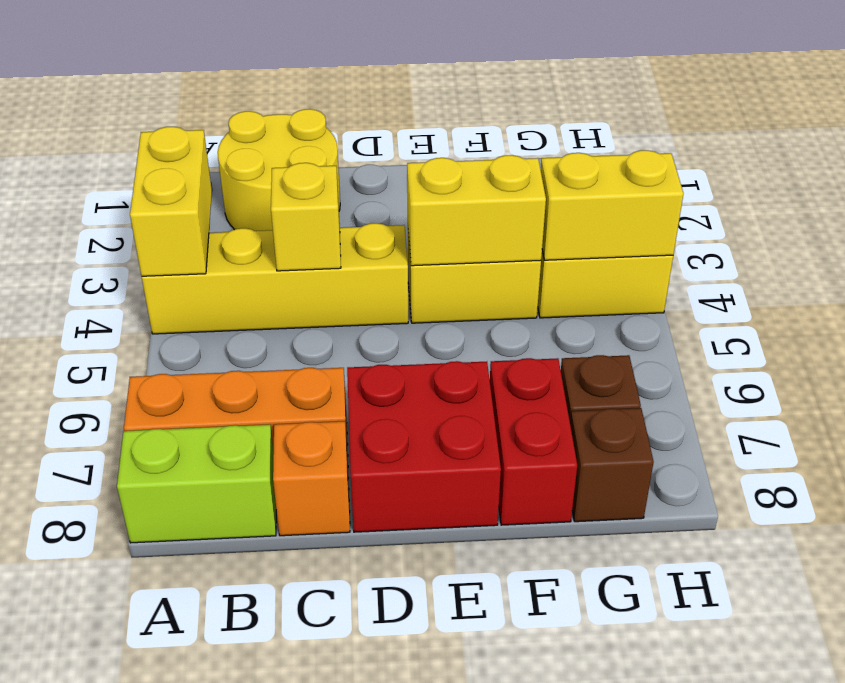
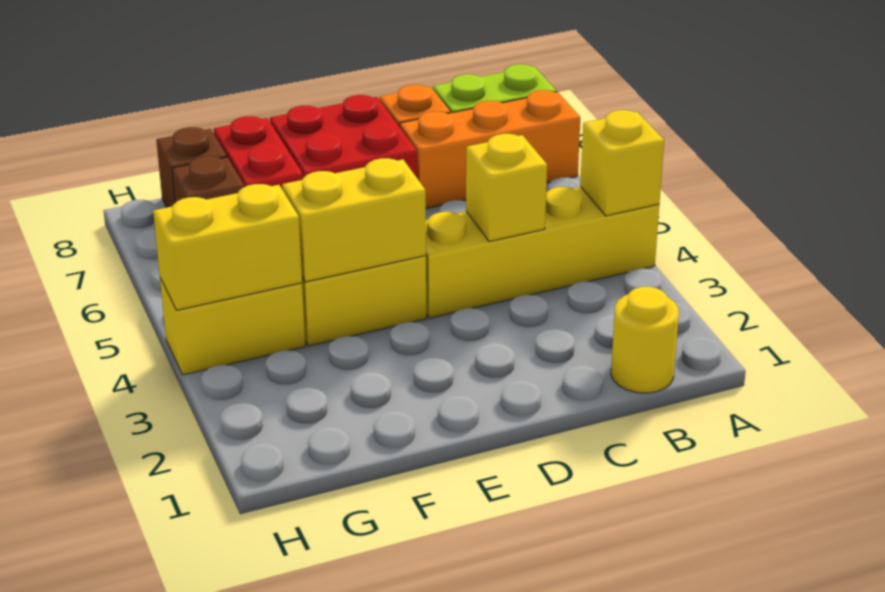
yellow brick A3:A4 level 2 -> yellow brick A4 level 2
yellow round brick B1:C2 level 1 -> yellow round brick B1 level 1

